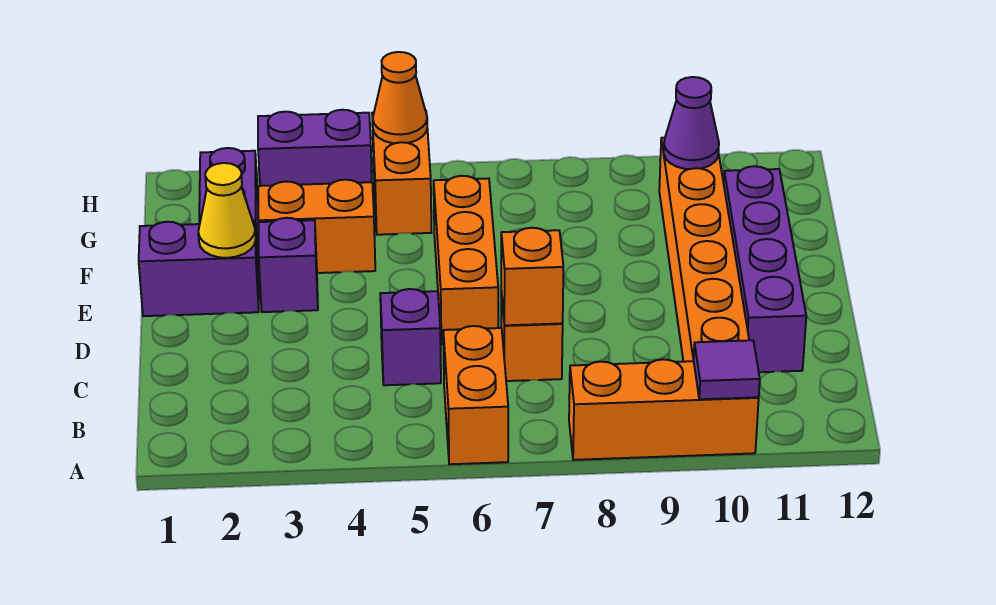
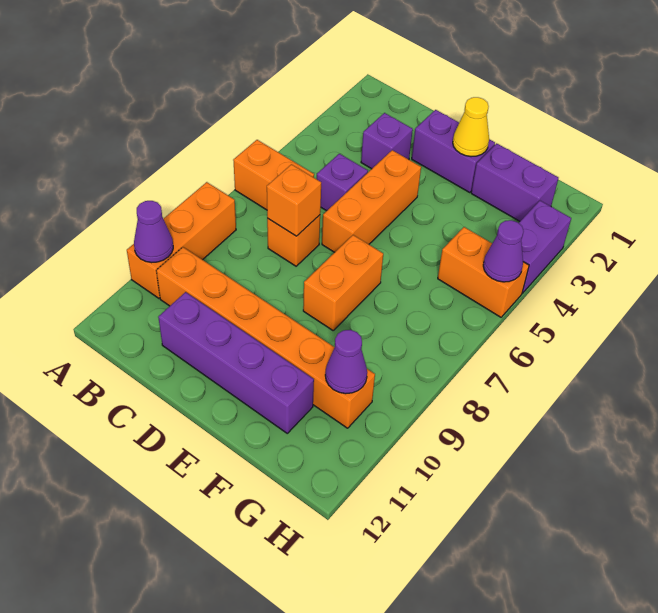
purple tile A10 level 2 -> purple cone A10 level 2
orange brick D6:F6 level 1 -> orange brick D4:D6 level 1
purple brick E1:E2 level 1 -> purple brick D2:E2 level 1
purple brick E3 level 1 -> purple brick C3 level 1
orange brick F3:F4 level 1 -> orange brick E7:E8 level 1
orange cone H5 level 2 -> purple cone H5 level 2

